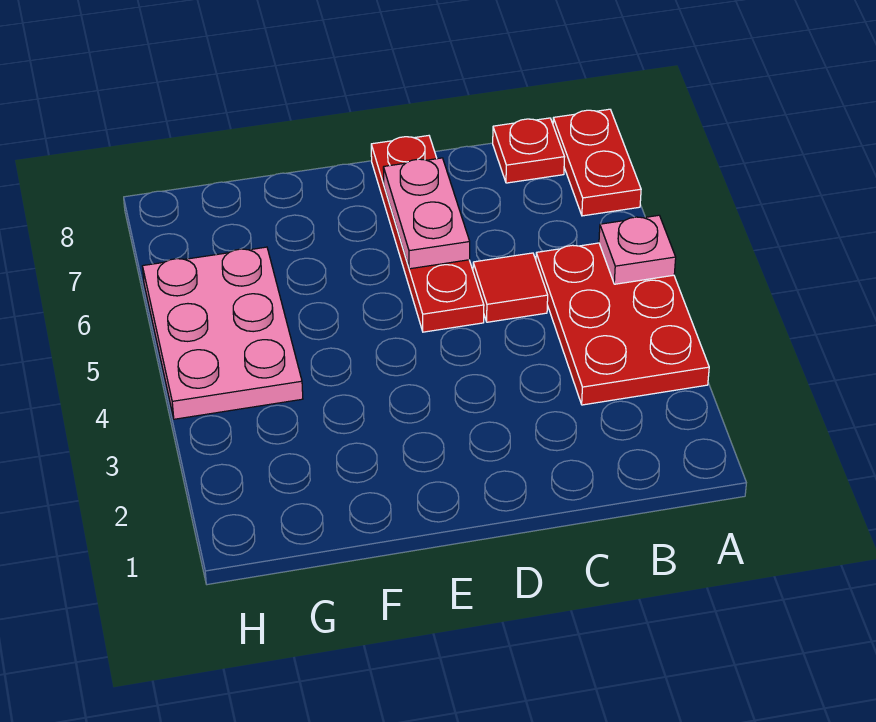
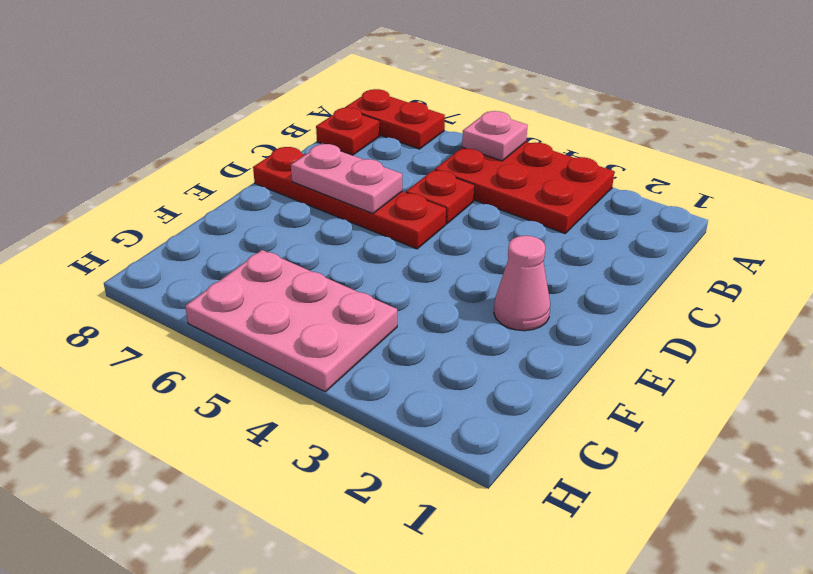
red tile C5 level 1 -> red plate C5 level 1
none -> pink cone E2 level 1

